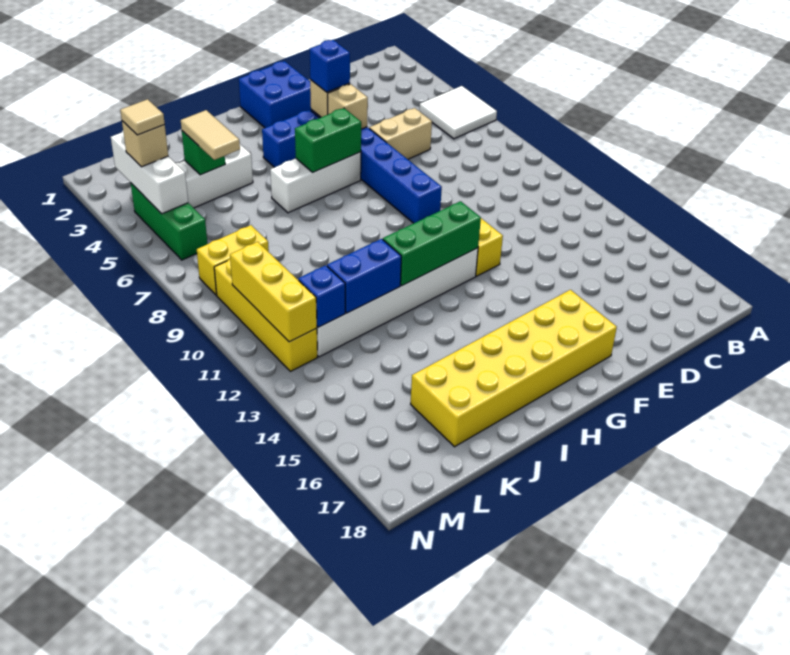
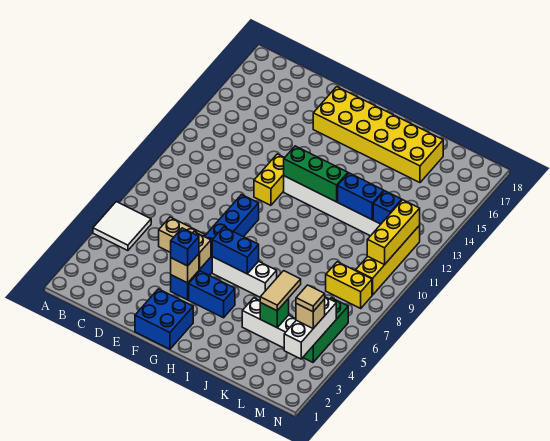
green brick G6:H6 level 2 -> blue brick G6:H6 level 2

